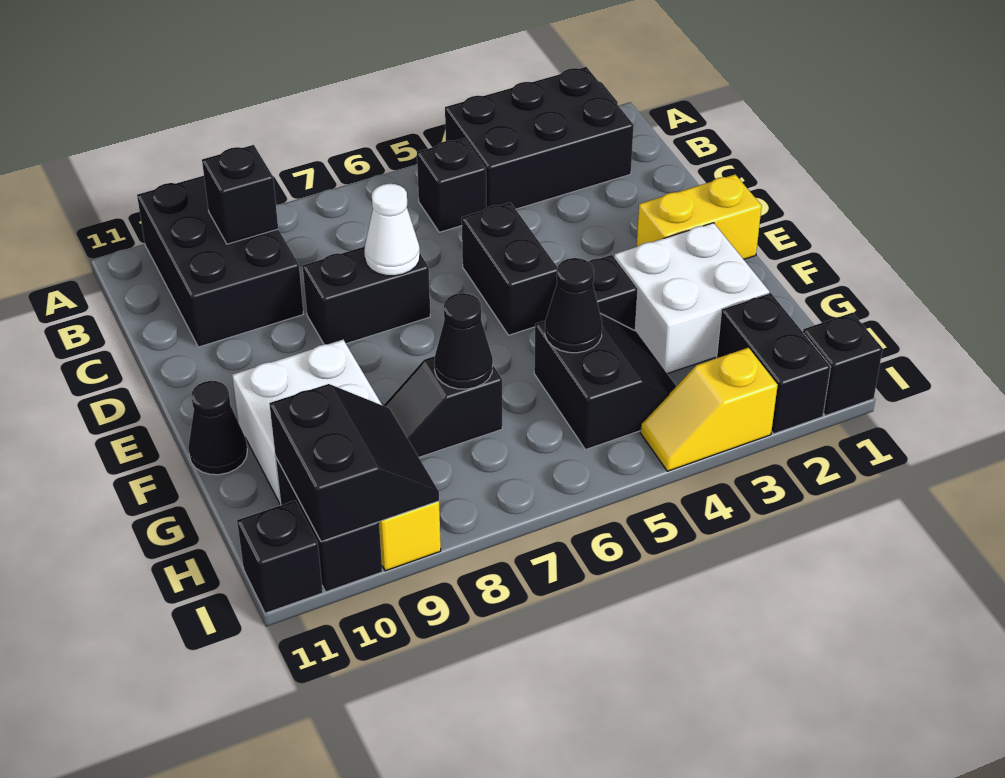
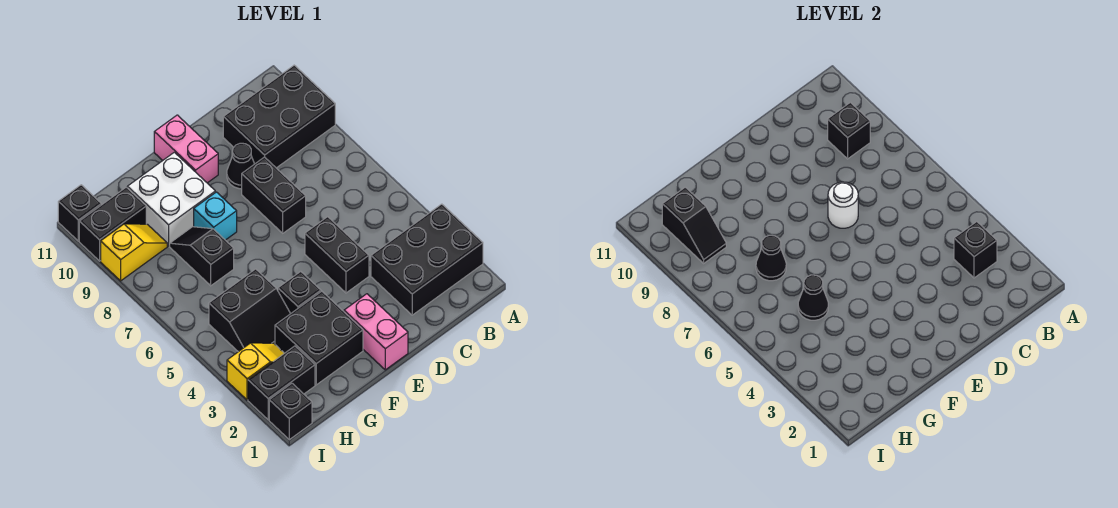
black brick A2:B4 level 1 -> black brick A2:C3 level 1
black brick B5 level 1 -> black brick B3 level 2
black brick D5:E5 level 1 -> black brick D4:D5 level 1
white cone D7 level 2 -> white round brick D7 level 2
yellow brick E1:E2 level 1 -> pink brick E1:E2 level 1
none -> pink brick E10:E11 level 1
white brick F2:G3 level 1 -> black brick F2:G3 level 1
none -> cyan brick F8 level 1
black cone F11 level 1 -> black cone D9 level 1
black slope H9:I10 level 2 top 10 -> black slope H9:H10 level 2 top 10
yellow slope I3:I4 level 1 top 3 -> yellow slope H3:I3 level 1 top I

